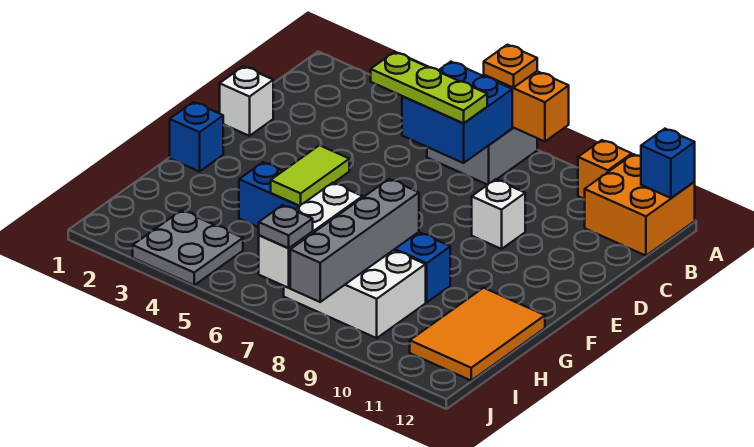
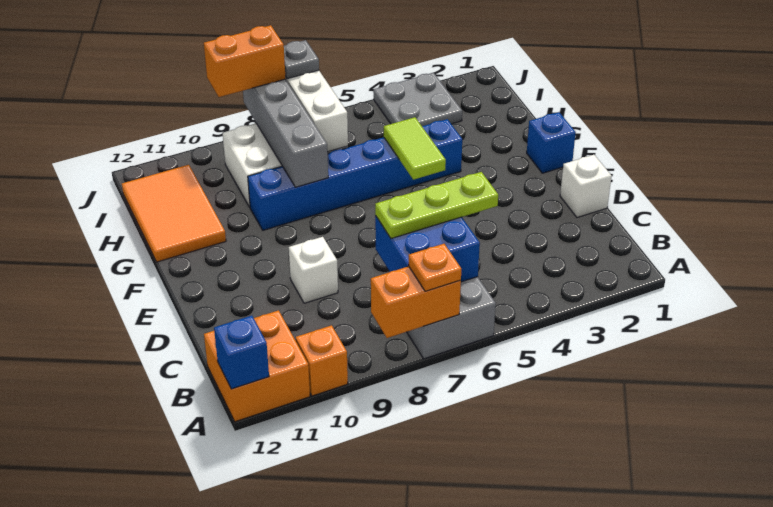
none -> orange brick J8:J9 level 3

